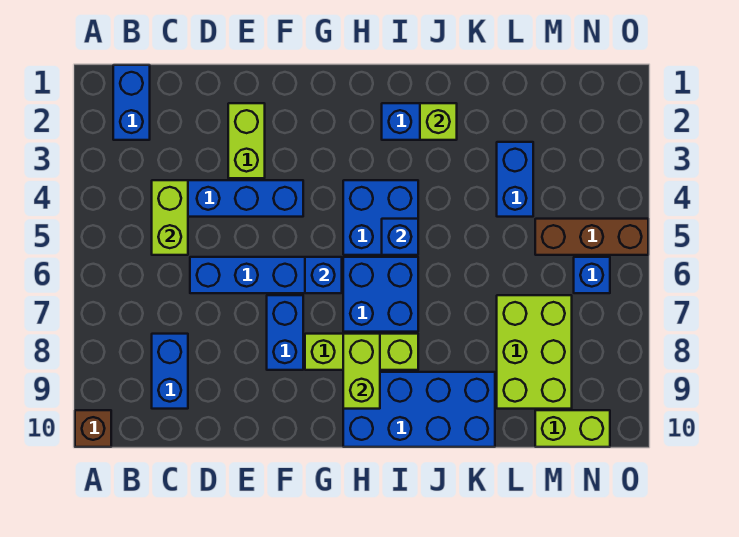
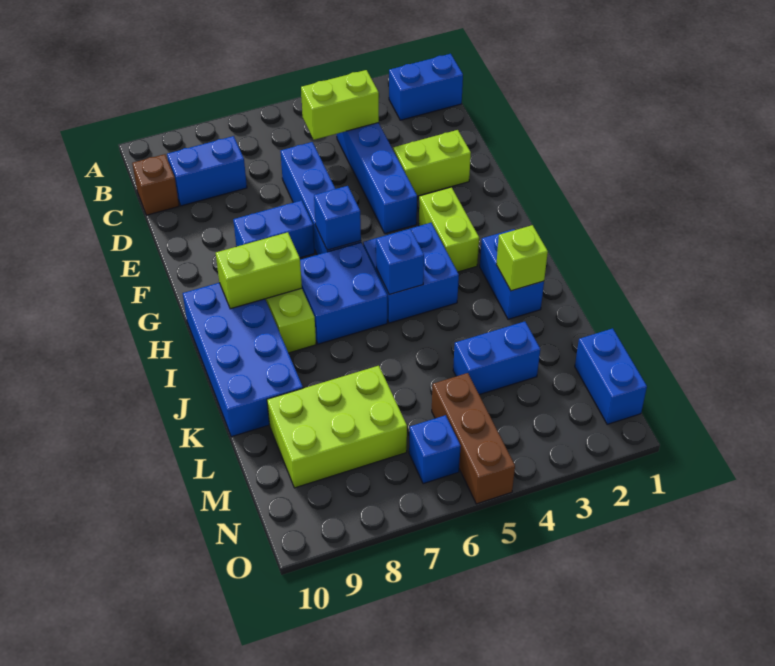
brown brick A10 level 1 -> brown brick C10 level 1
none -> blue brick M1:N1 level 1
lime brick M10:N10 level 1 -> lime brick G3:H3 level 1

